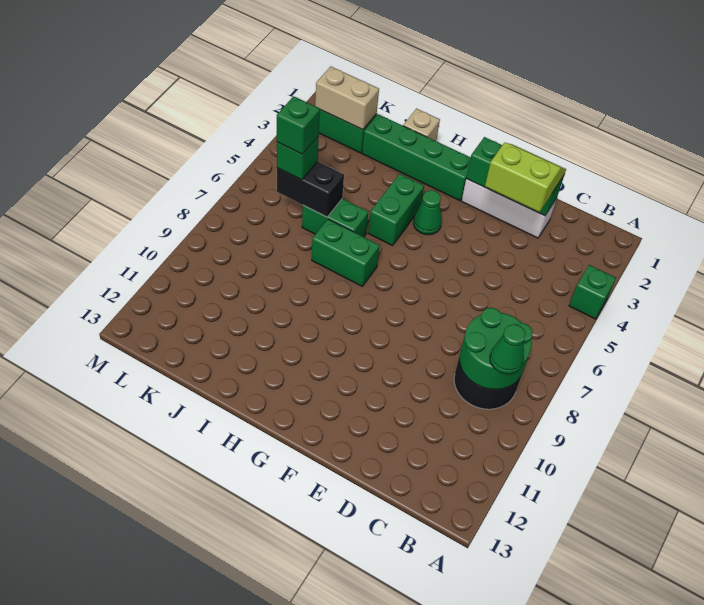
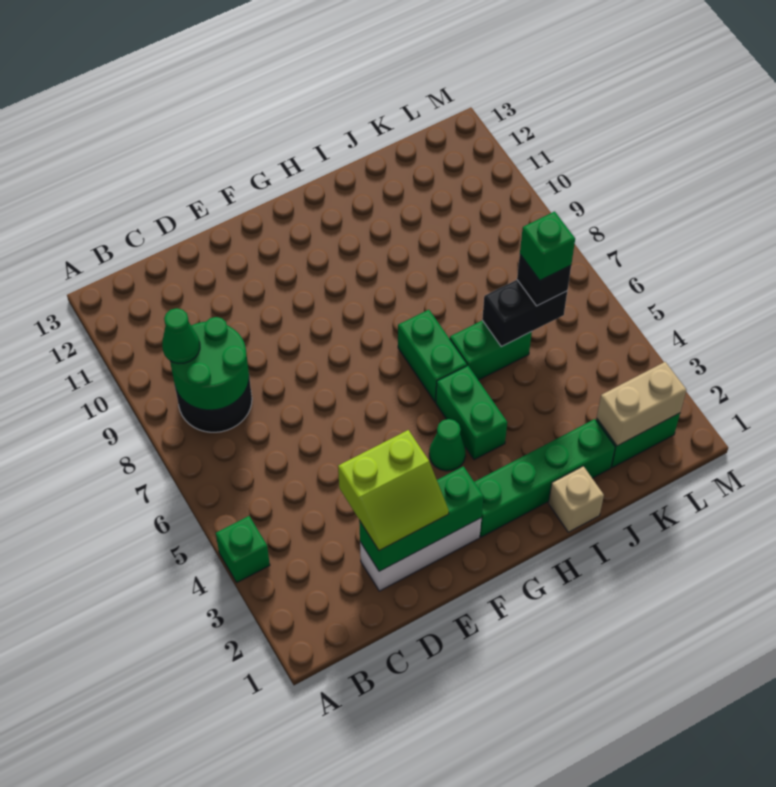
green brick H7:I7 level 1 -> green brick H6:H7 level 1
green brick K6 level 3 -> black brick K6 level 3

